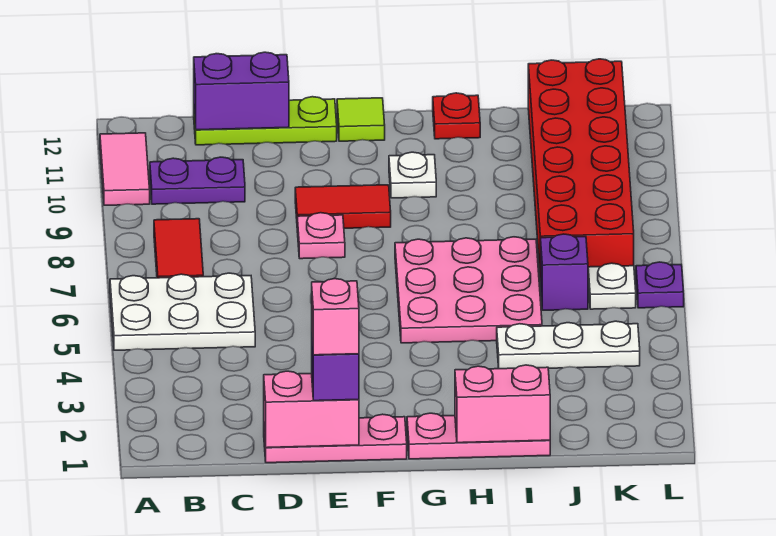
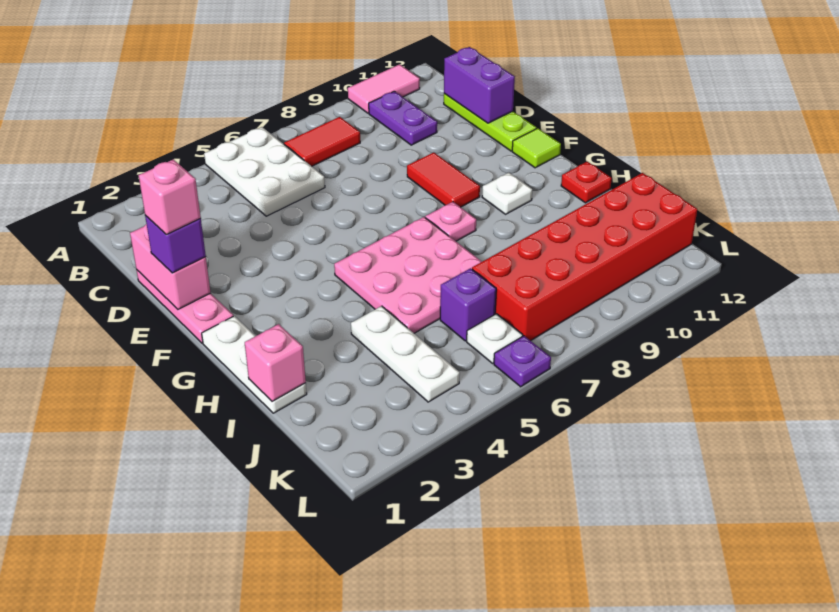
pink plate E8 level 1 -> pink plate G8 level 1
pink plate G1:I1 level 1 -> white plate G1:I1 level 1
pink brick H1:I1 level 2 -> pink brick I1 level 2

